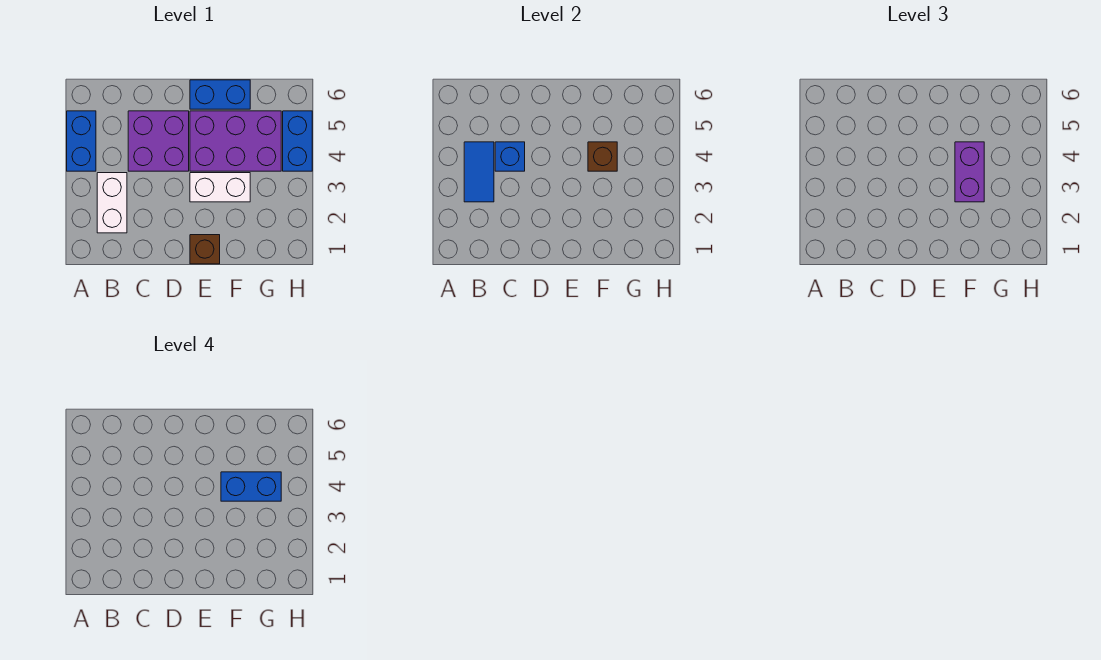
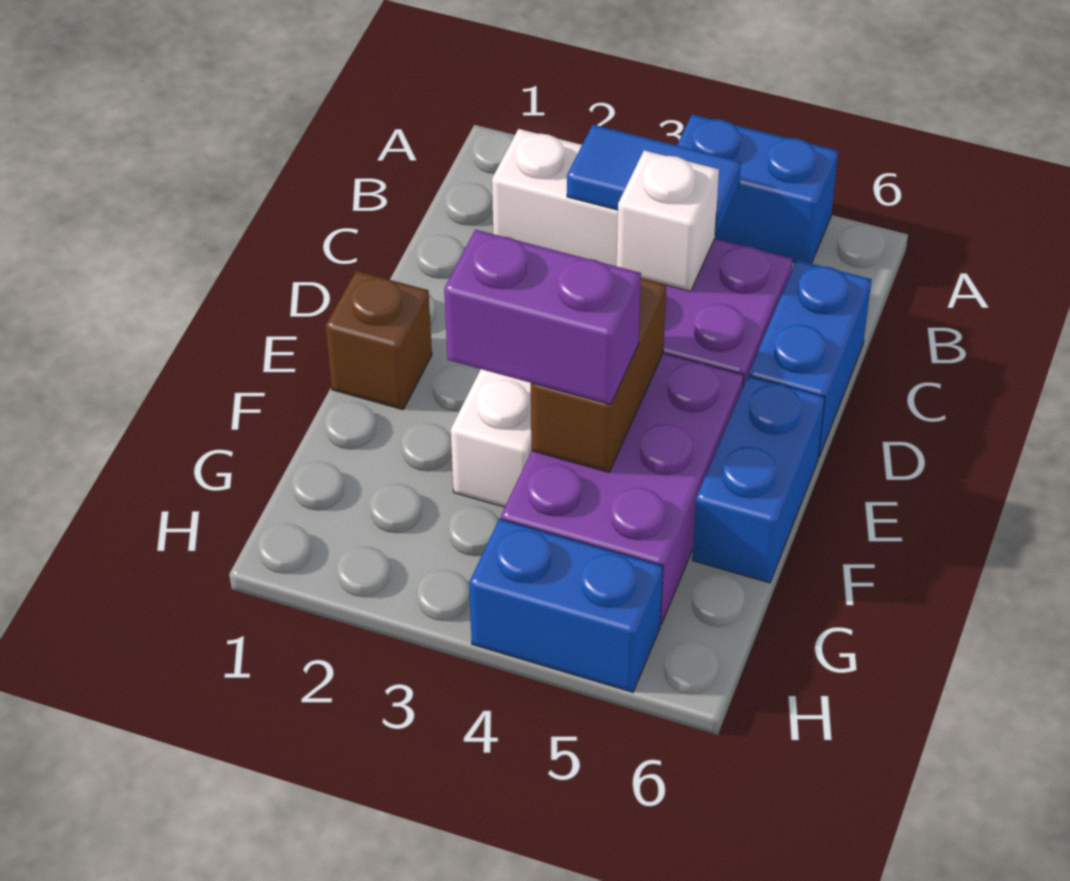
blue brick C4 level 2 -> white brick C4 level 2
brown brick F4 level 2 -> brown brick E4:F4 level 2
blue brick F4:G4 level 4 -> blue brick C6:D6 level 1

